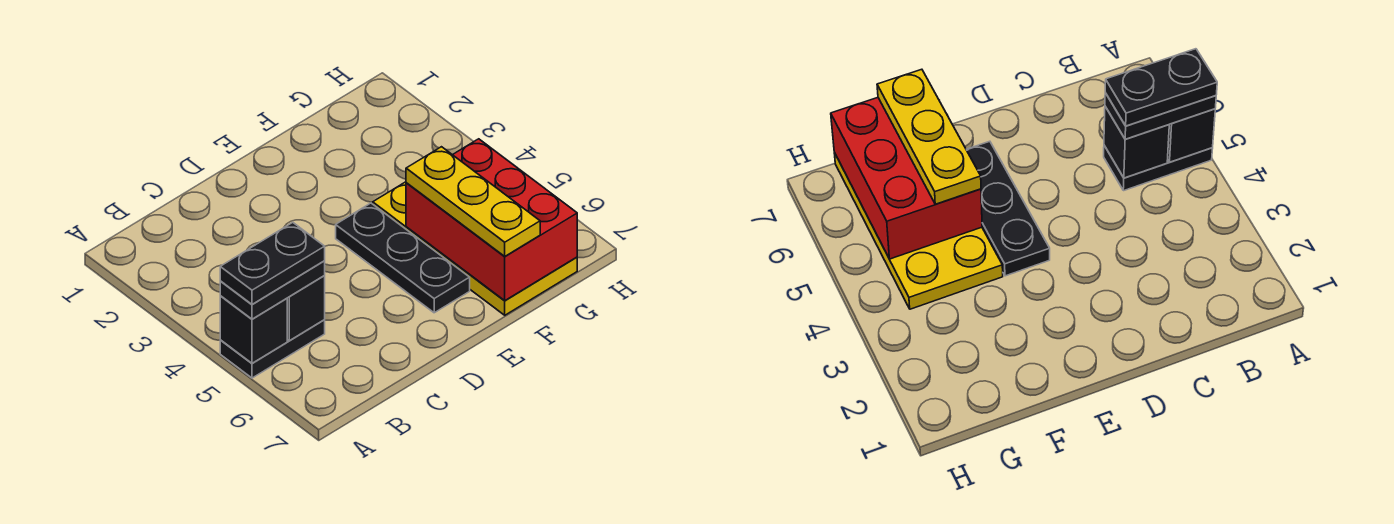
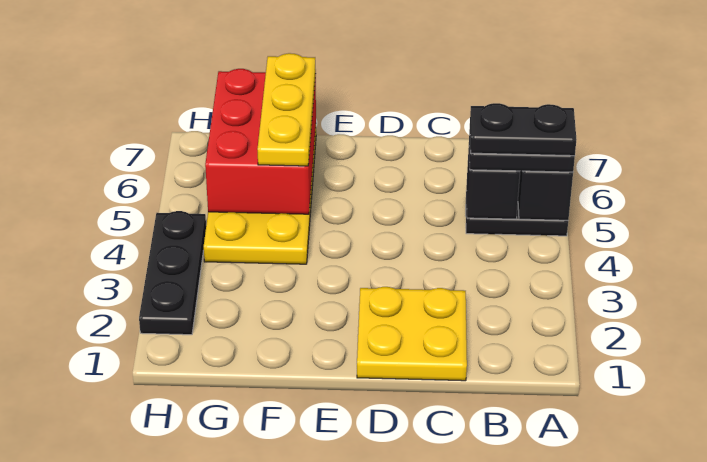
none -> yellow plate C1:D2 level 1
black plate E4:E6 level 1 -> black plate H2:H4 level 1

